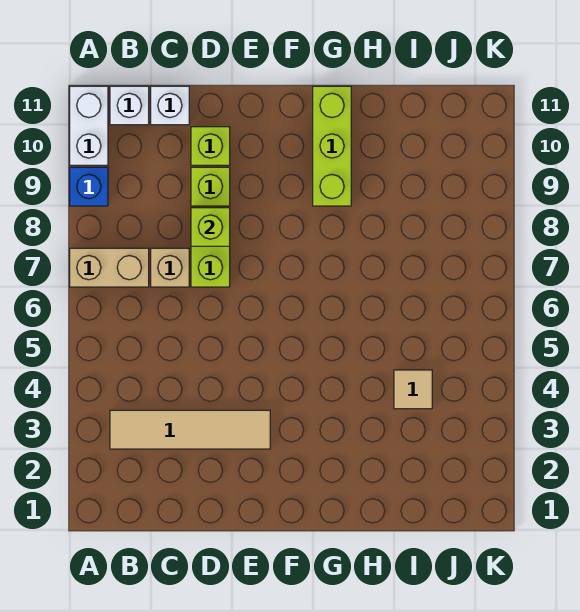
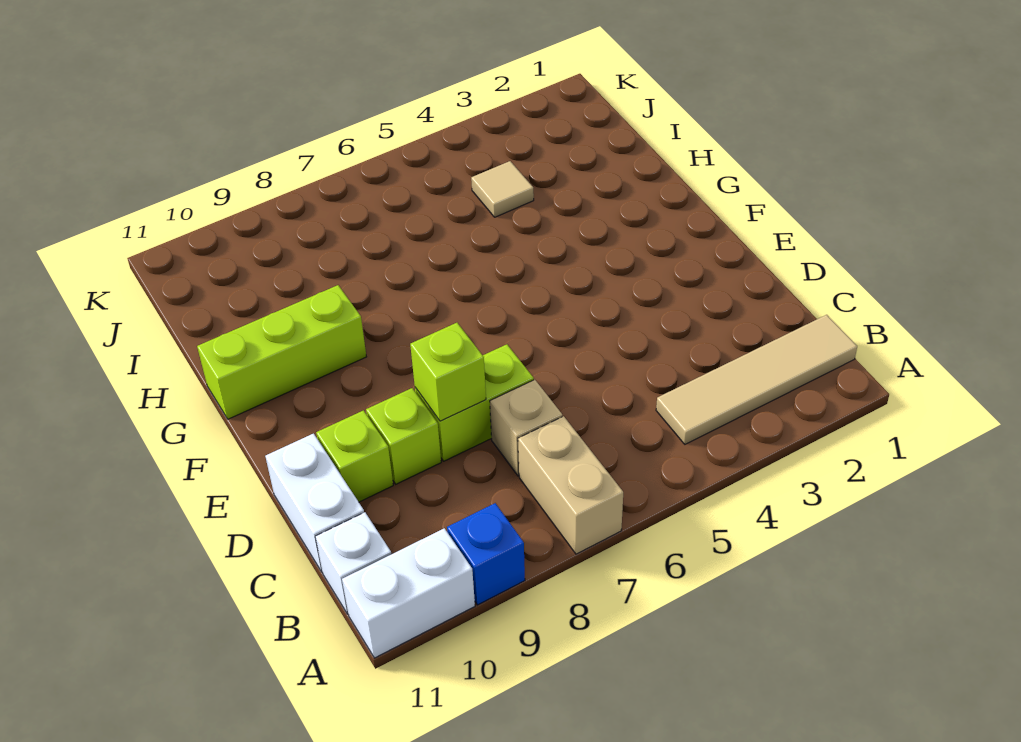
tan tile B3:E3 level 1 -> tan tile B1:B4 level 1
white brick C11 level 1 -> white brick C11:D11 level 1

